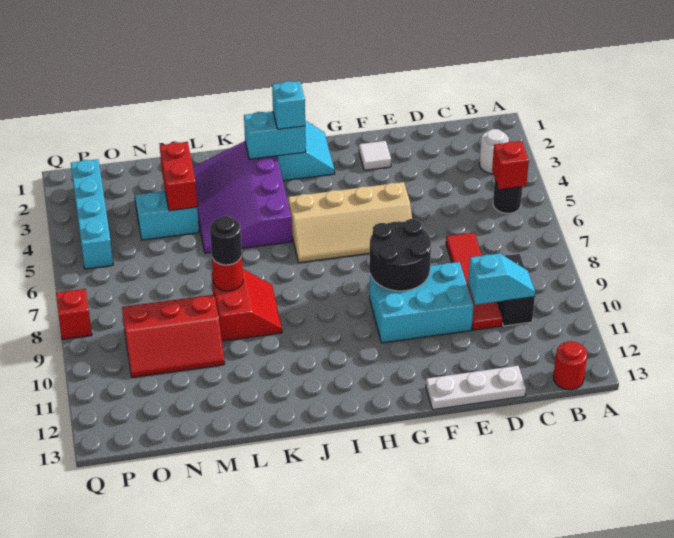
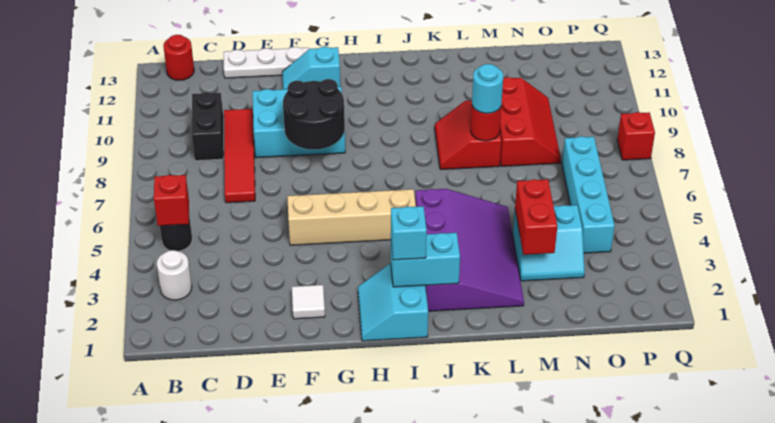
cyan slope C10:D10 level 2 top D -> cyan slope F12:G12 level 1 top G
black round brick L8 level 3 -> cyan round brick L8 level 3
red slope M9:O10 level 1 top 9 -> red slope M8:N10 level 1 top M
cyan brick P2:P5 level 1 -> cyan brick O4:O7 level 1

